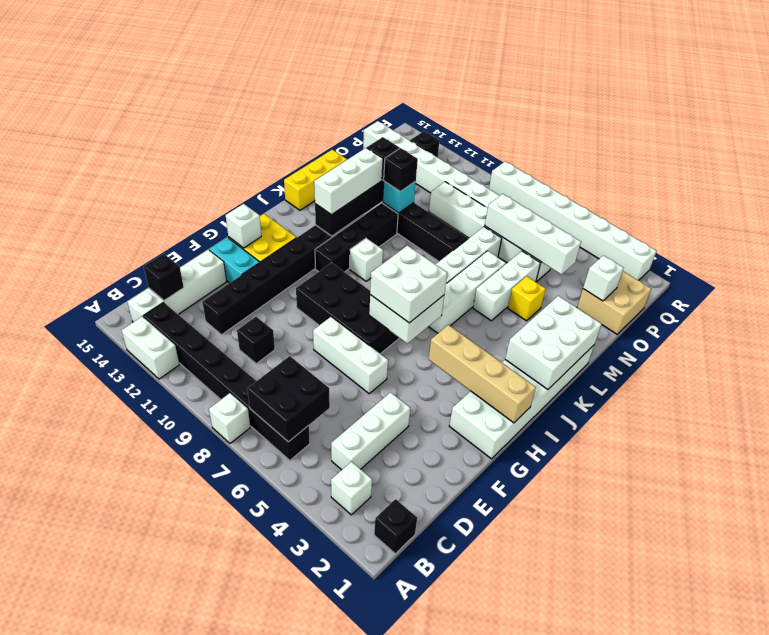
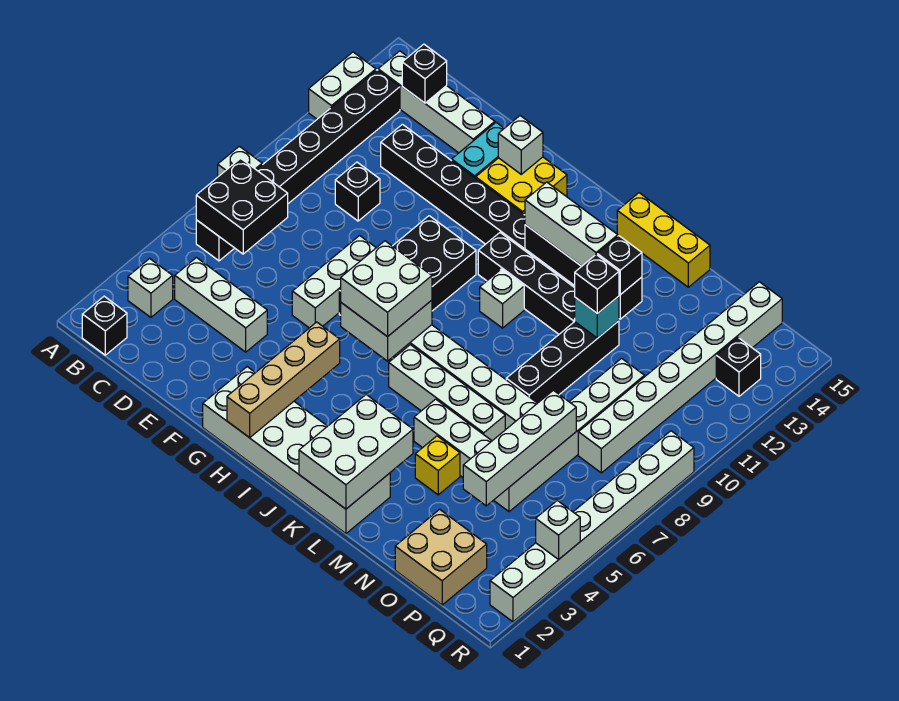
white brick J1:L2 level 2 -> white brick K1:L3 level 2
white brick O2 level 2 -> white brick R4 level 2

